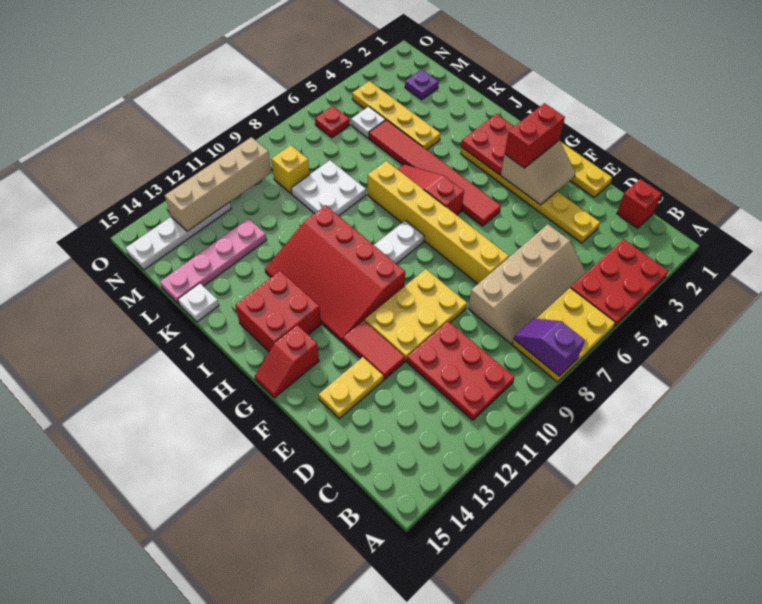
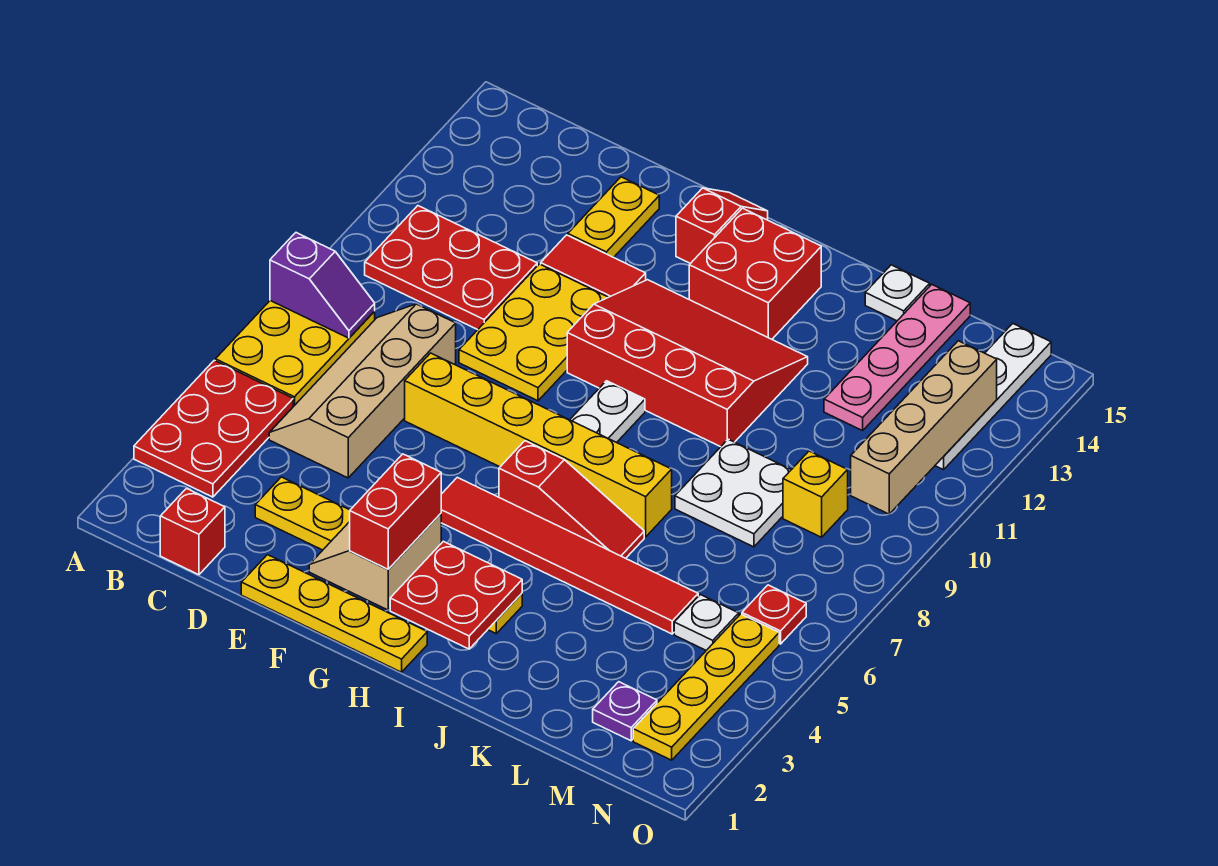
yellow plate K4:N4 level 1 -> yellow plate N2:N5 level 1

